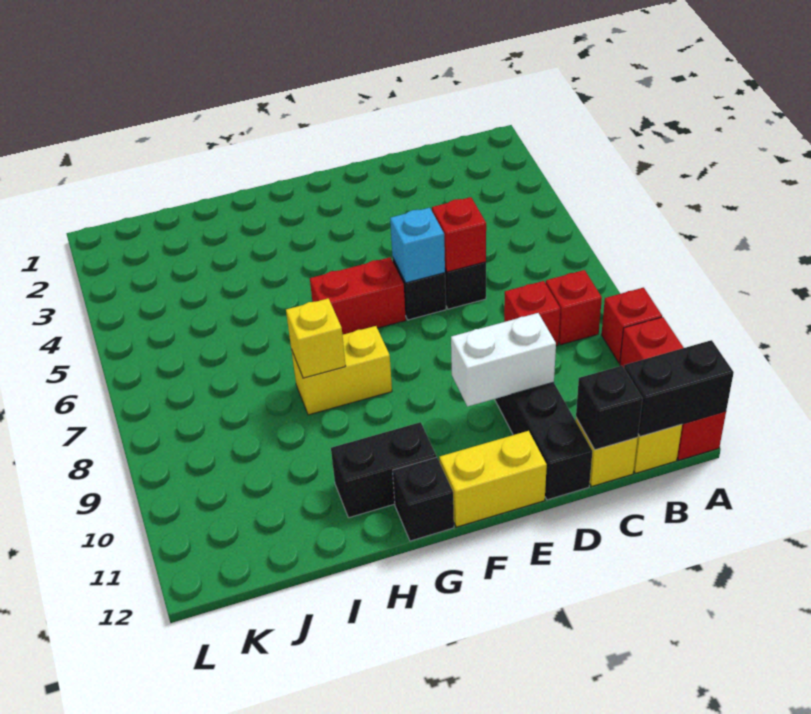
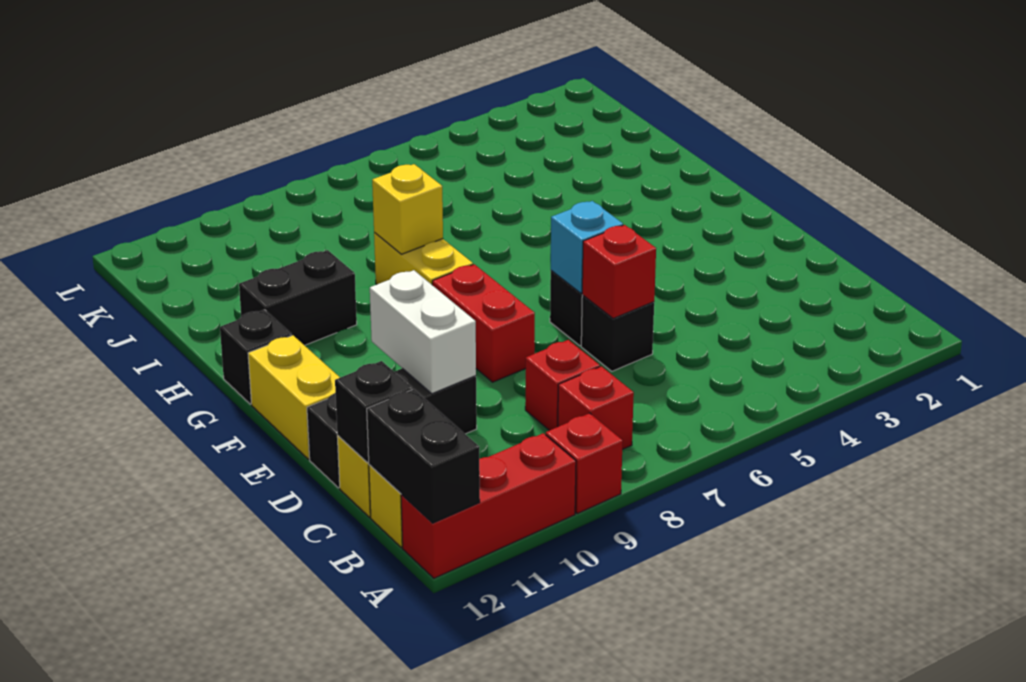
red brick F6:G6 level 1 -> red brick E8:F8 level 1
black brick G11:H11 level 1 -> black brick H10:H11 level 1

